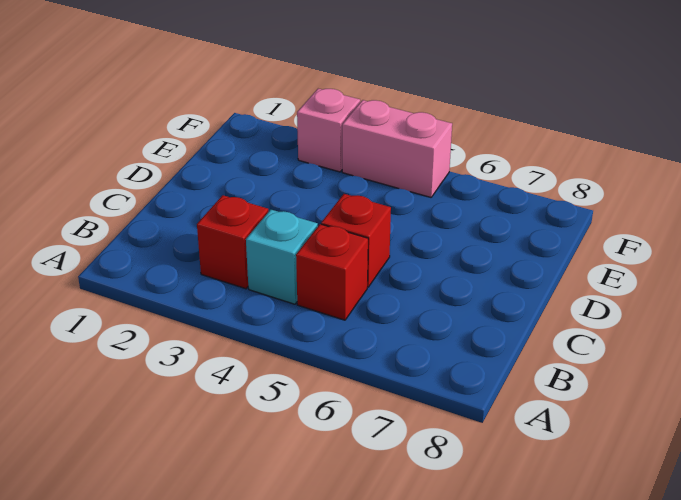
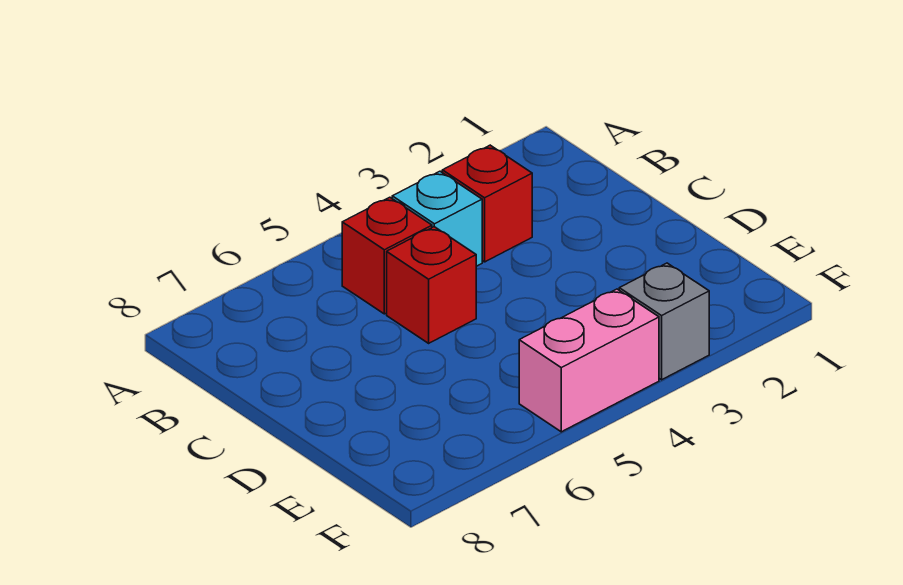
pink brick F3 level 1 -> grey brick F3 level 1

